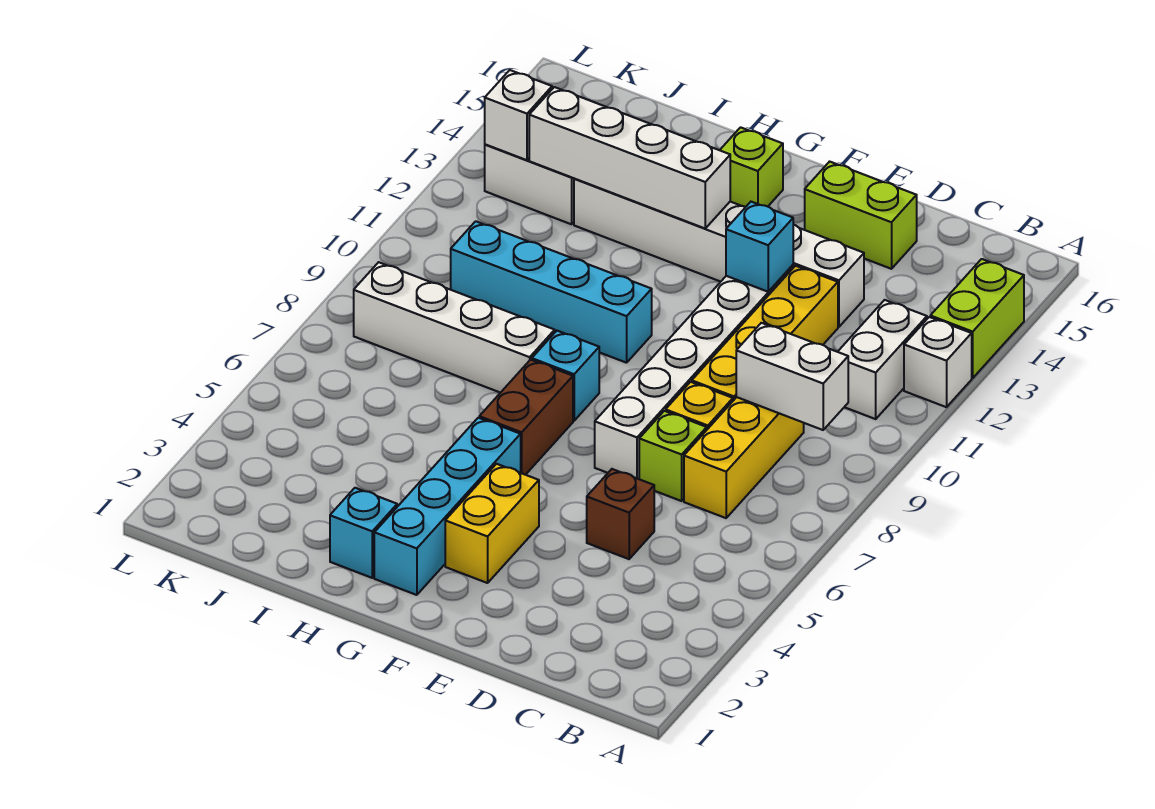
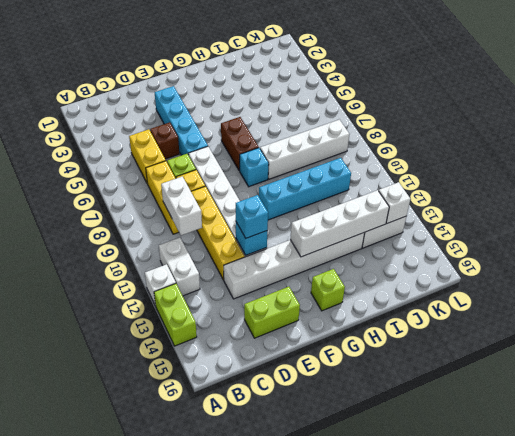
white brick B9:C9 level 2 -> white brick C9:C10 level 2
yellow brick F3:F4 level 1 -> yellow brick C5:C6 level 1
cyan brick G2:G5 level 1 -> cyan brick E3:E6 level 1
cyan brick H2 level 1 -> cyan brick E12 level 3

